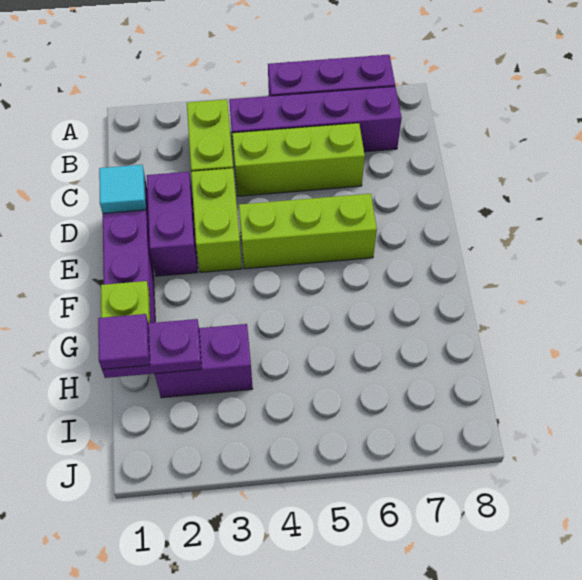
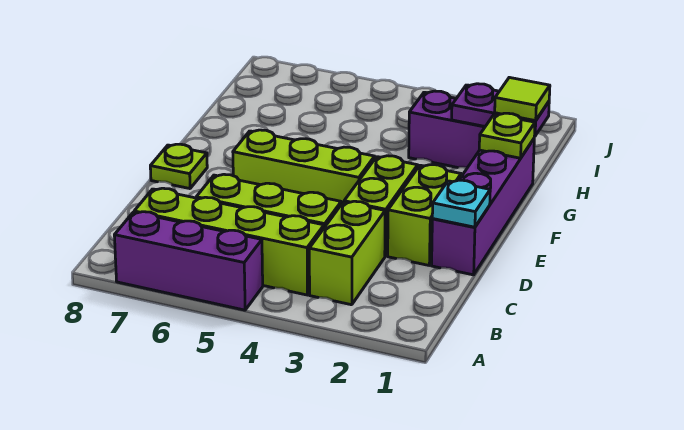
purple brick B4:B7 level 1 -> lime brick B4:B7 level 1
cyan tile D1 level 2 -> cyan plate D1 level 2
purple brick D2:E2 level 1 -> lime brick D2:E2 level 1
none -> lime plate E8 level 1
purple tile H1 level 3 -> lime tile H1 level 3

